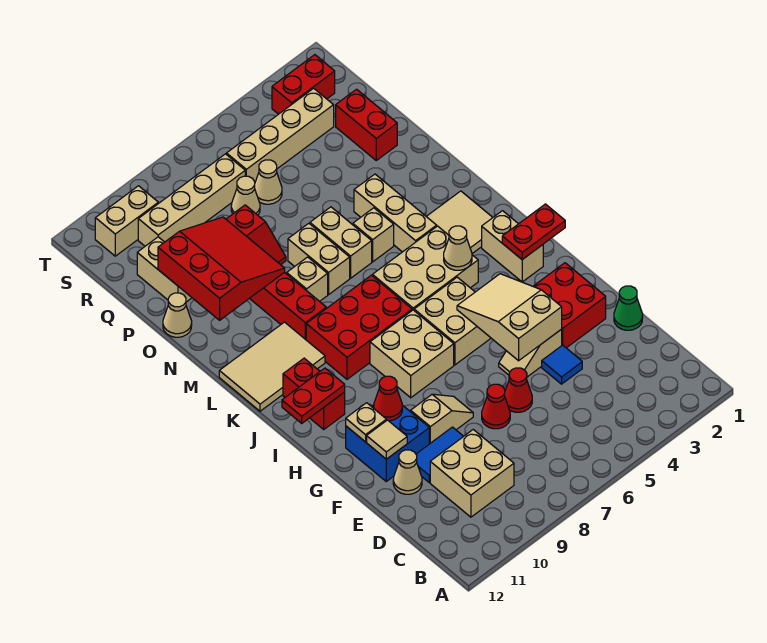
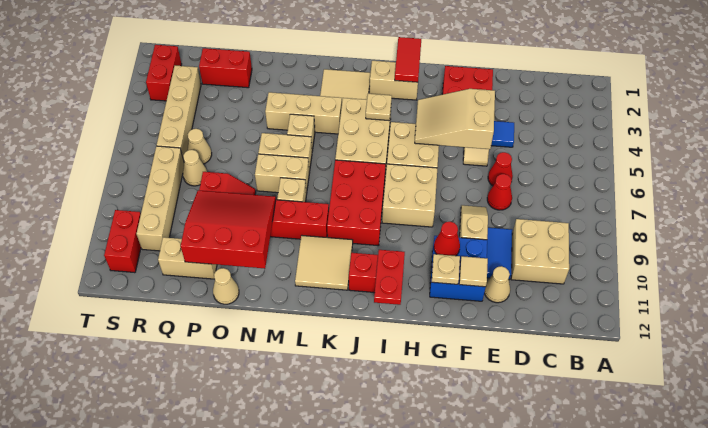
green cone E1 level 1 -> none
red plate I1:I2 level 2 -> red tile I1:I2 level 2
tan cone J4 level 2 -> tan plate J4 level 2
tan tile K10:L12 level 1 -> tan tile K10:L11 level 1
tan brick S10:S11 level 1 -> red brick S10:S11 level 1

